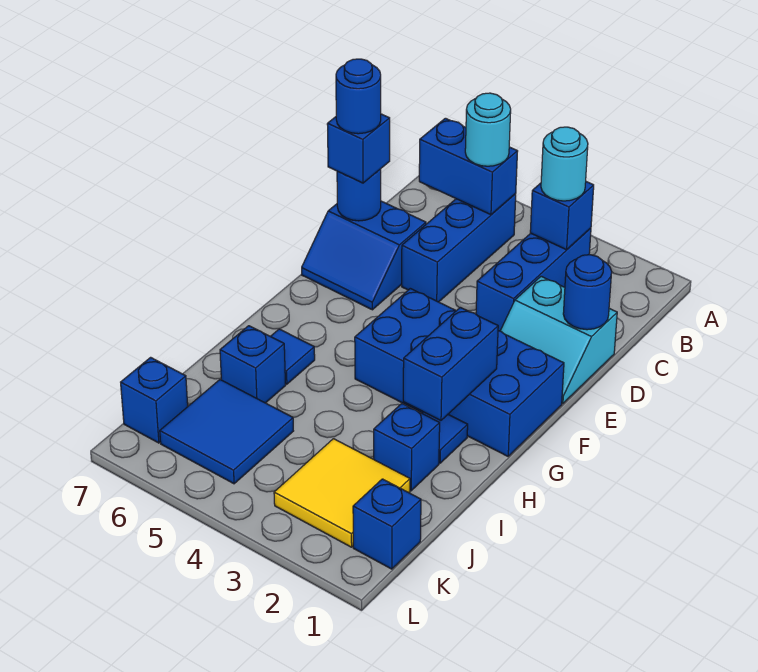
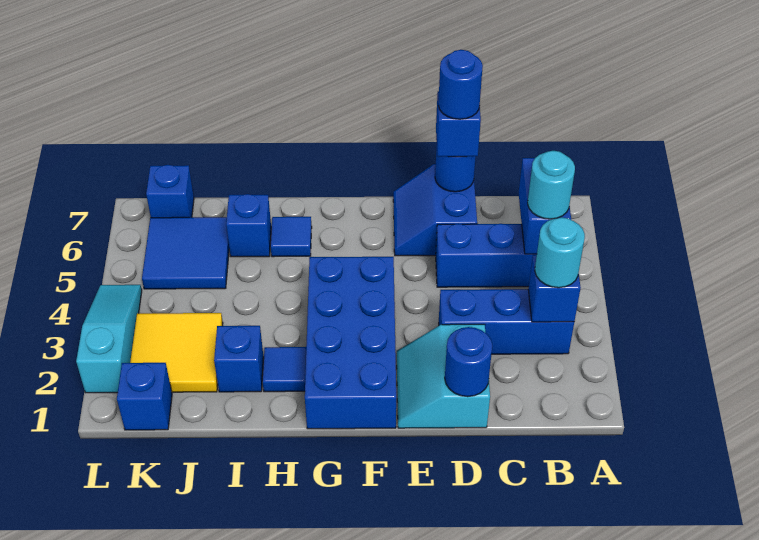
blue brick G2:H2 level 2 -> none
none -> cyan slope L2:L4 level 1 top 2

